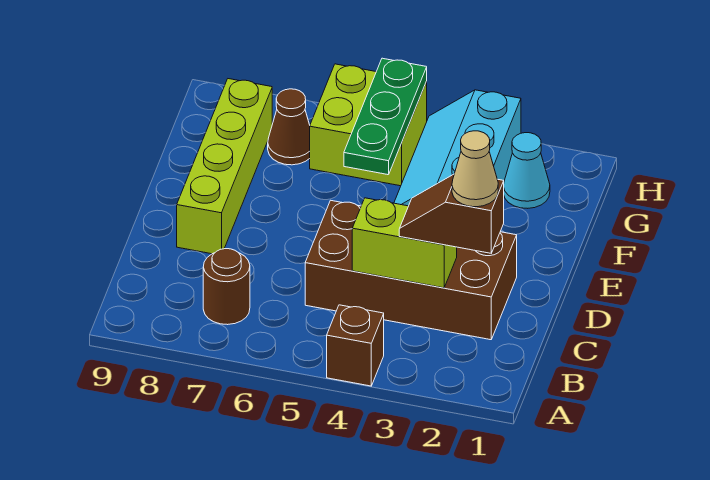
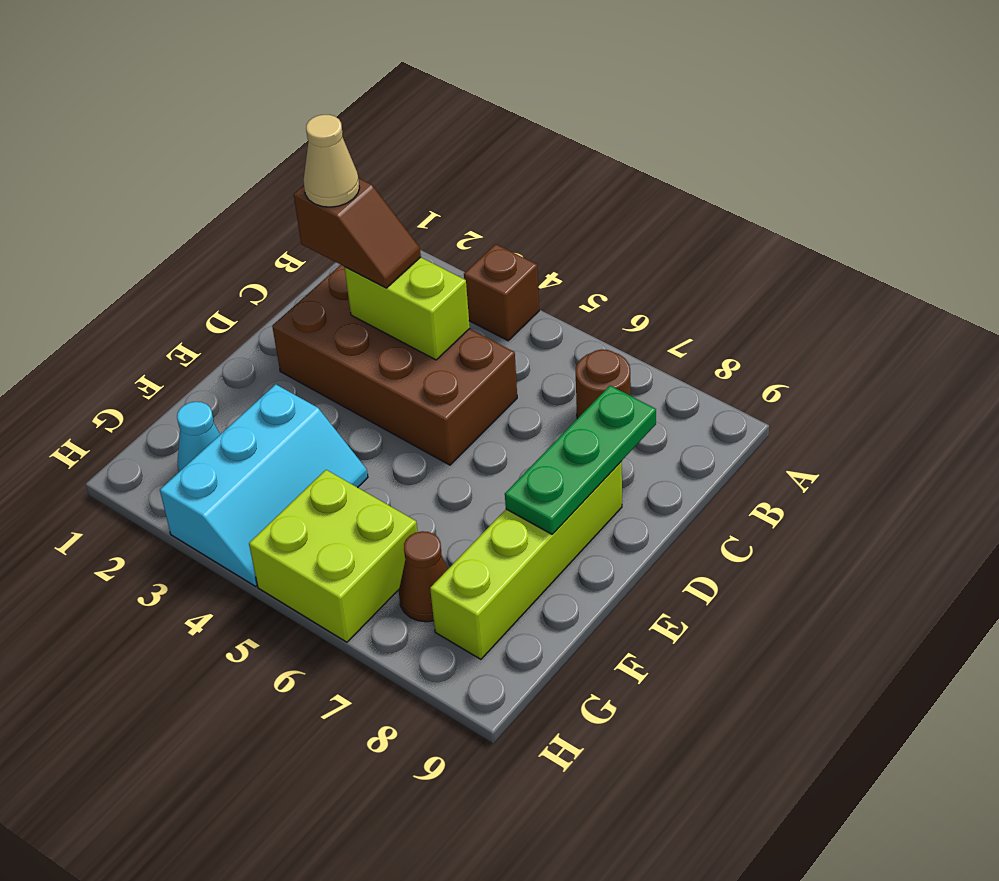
green plate F5:H5 level 2 -> green plate C8:E8 level 2

